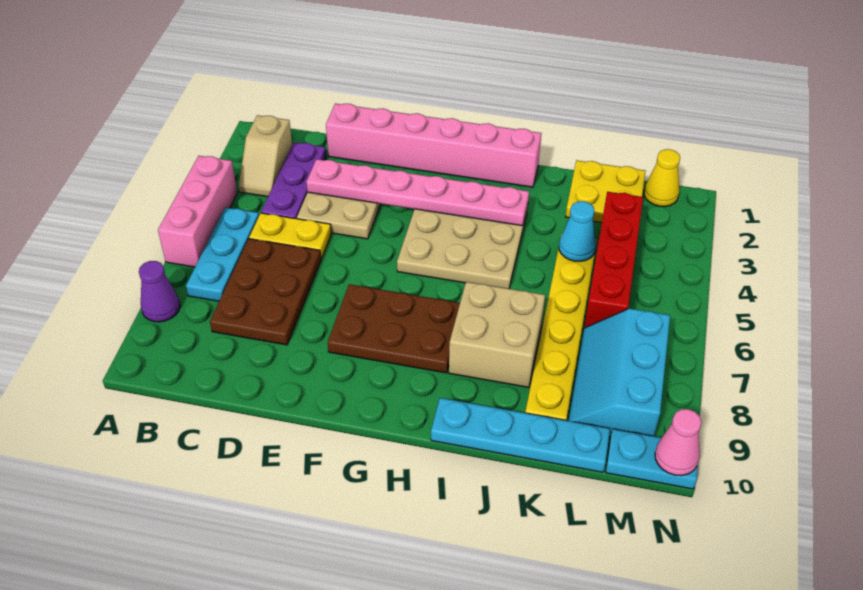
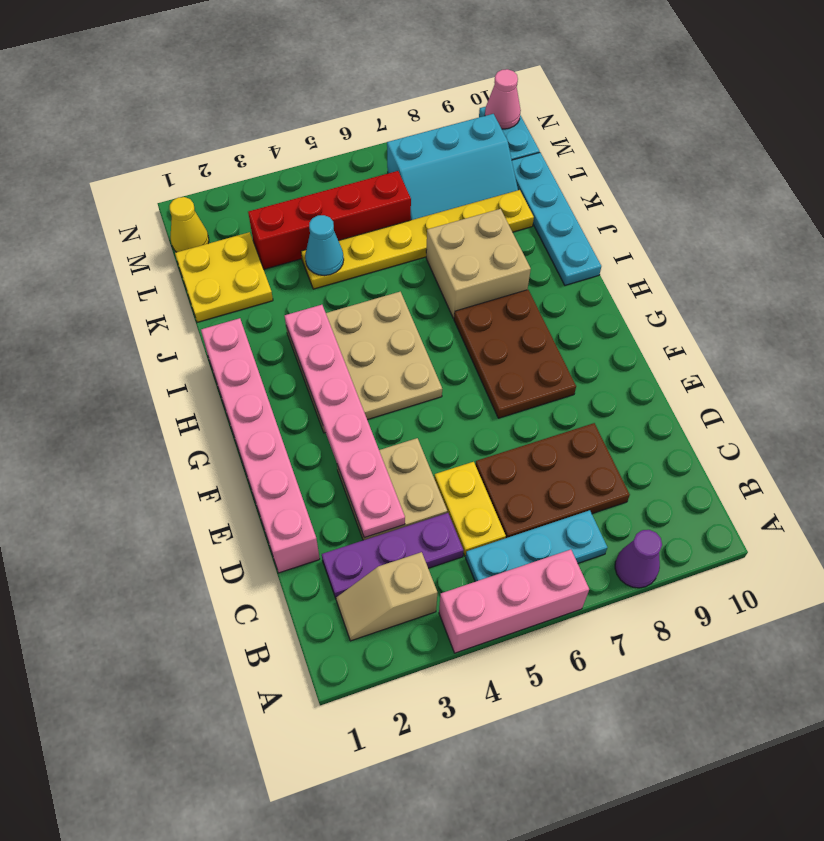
tan slope B2:B3 level 1 top 2 -> tan slope B2:B3 level 1 top 3

